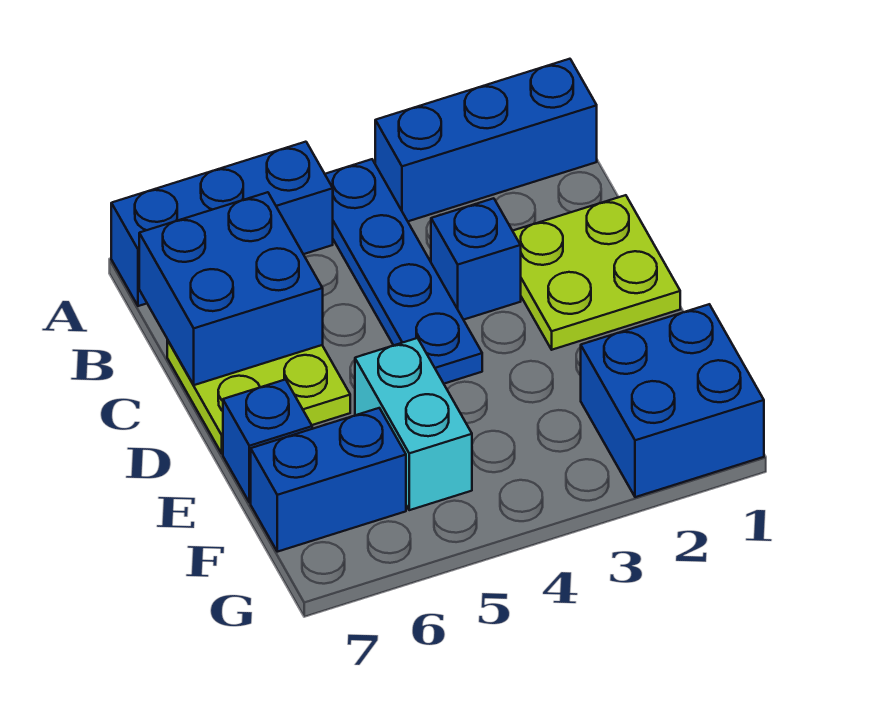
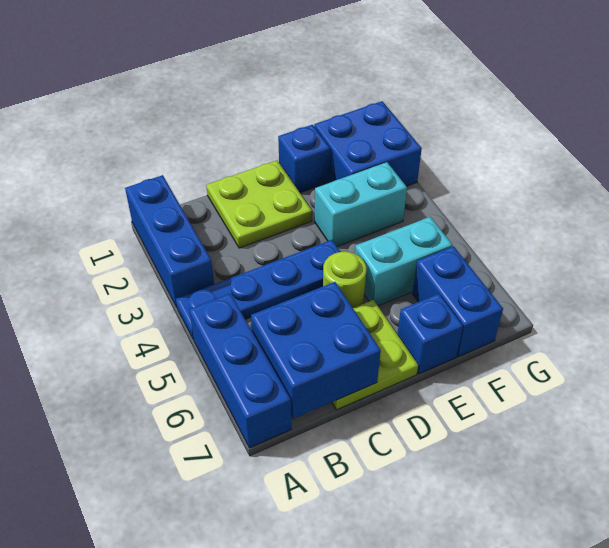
blue brick C3 level 1 -> blue brick E1 level 1
none -> lime round brick D5 level 1
none -> cyan brick E3:F3 level 1

